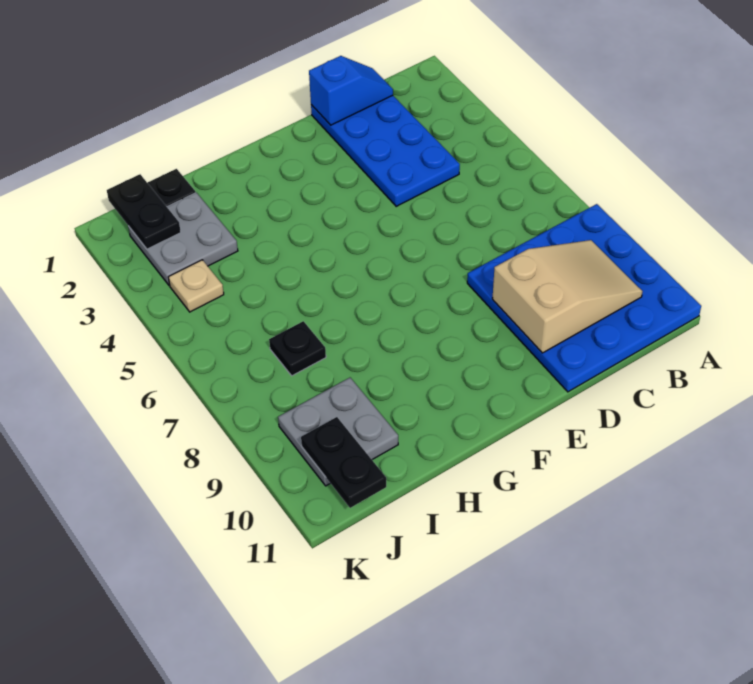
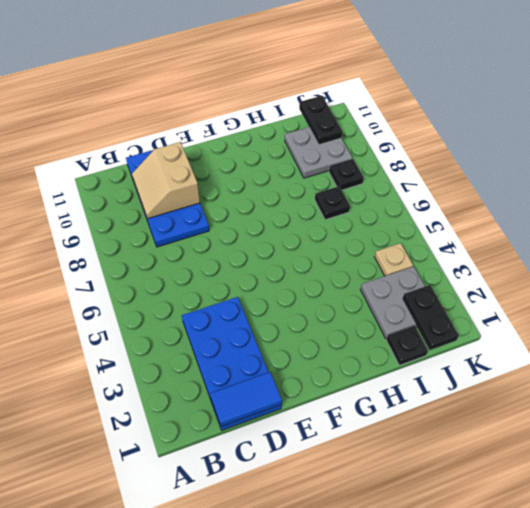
blue plate A8:D11 level 1 -> blue plate C8:D11 level 1
tan slope B9:D10 level 2 top D -> tan slope C9:D10 level 2 top D
blue slope C1:D1 level 2 top D -> blue tile C1:D1 level 2
none -> black plate J8 level 1

